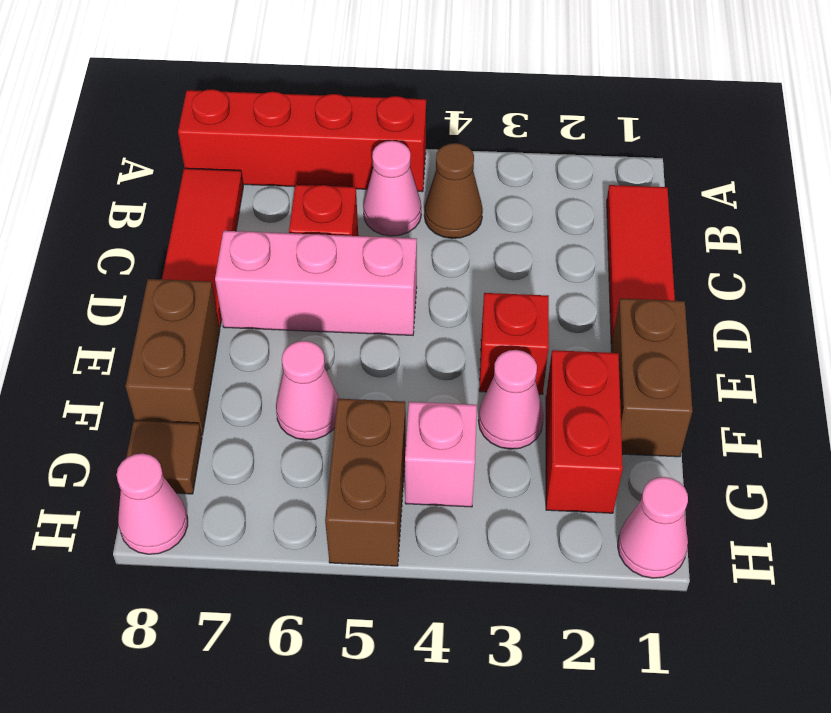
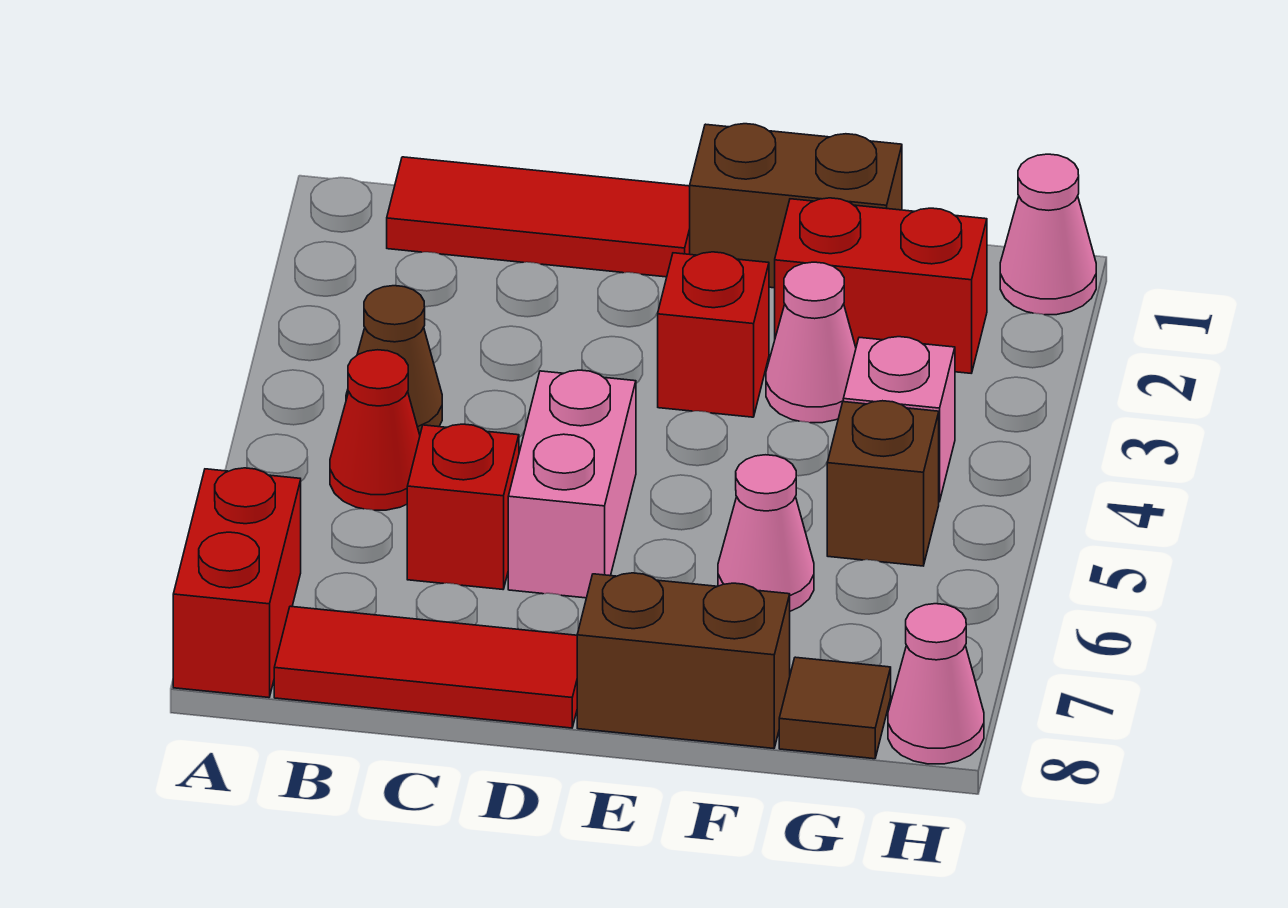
red brick A5:A8 level 1 -> red brick A7:A8 level 1
pink cone B5 level 1 -> red cone B5 level 1
pink brick D5:D7 level 1 -> pink brick D5:D6 level 1
brown brick G5:H5 level 1 -> brown brick G5 level 1

